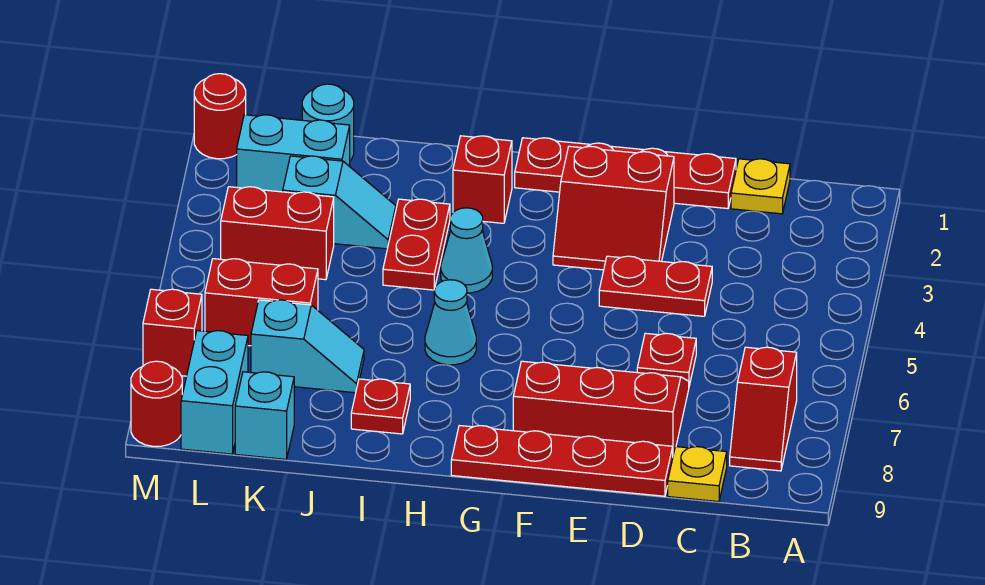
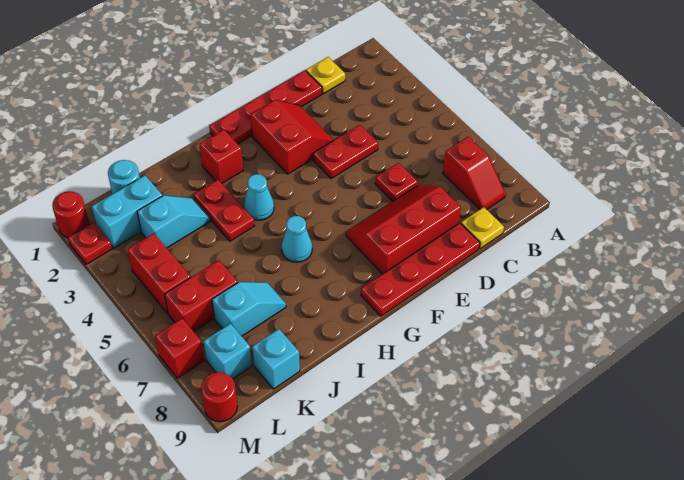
red slope E2:F3 level 1 top 2 -> red slope E2:F3 level 1 top F
red plate I8 level 1 -> red plate M2 level 1
red brick K4:L4 level 1 -> red brick L4:L5 level 1
cyan brick L8:L9 level 1 -> cyan brick L8 level 1

